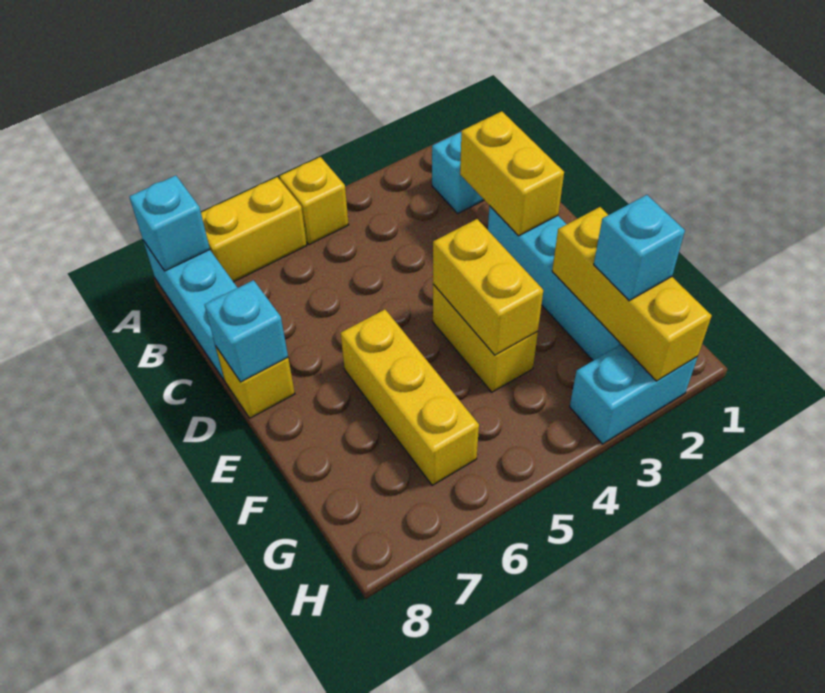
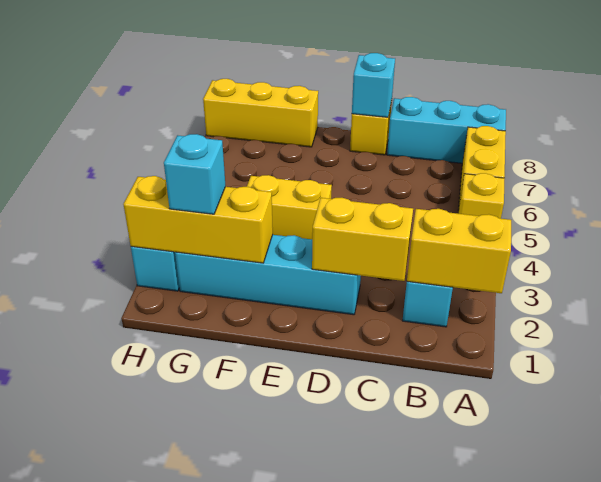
cyan brick A8 level 2 -> none
yellow brick E4:F4 level 2 -> yellow brick A2:B2 level 2
yellow brick E6:G6 level 1 -> yellow brick F8:H8 level 1

